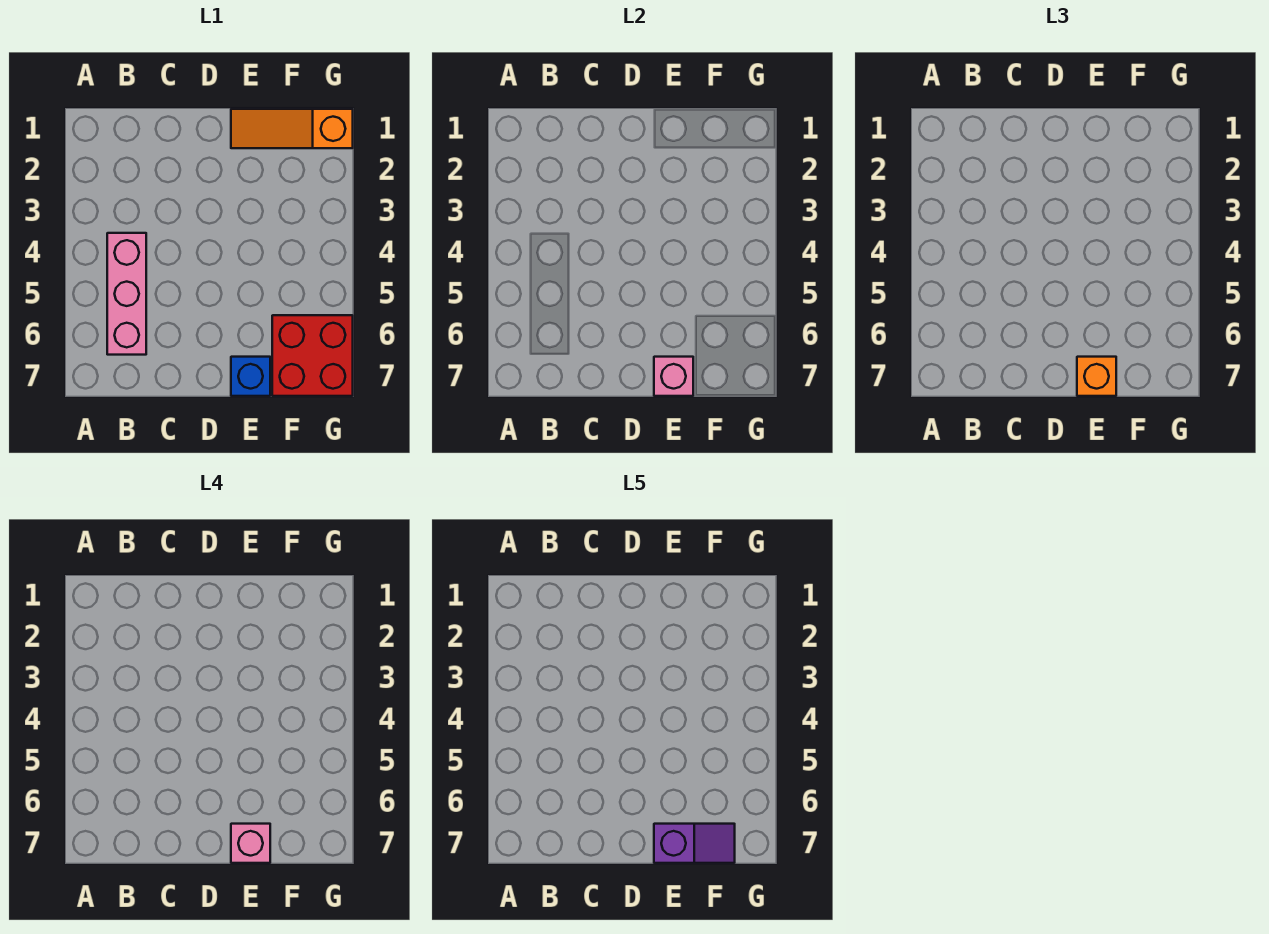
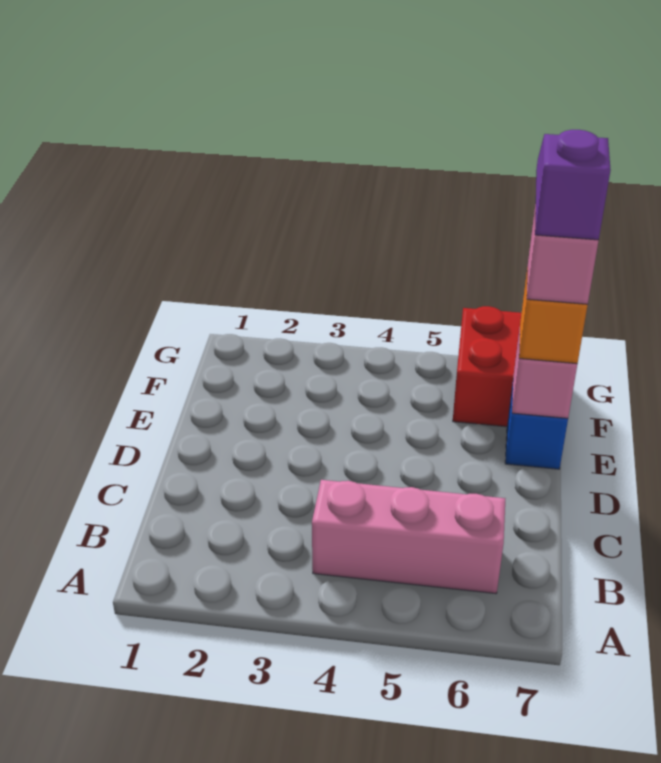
orange slope E1:G1 level 1 top G -> none

